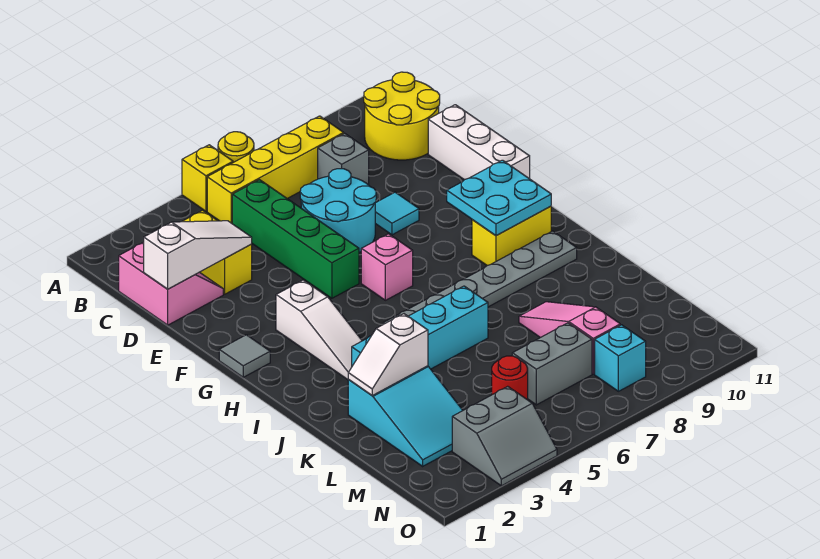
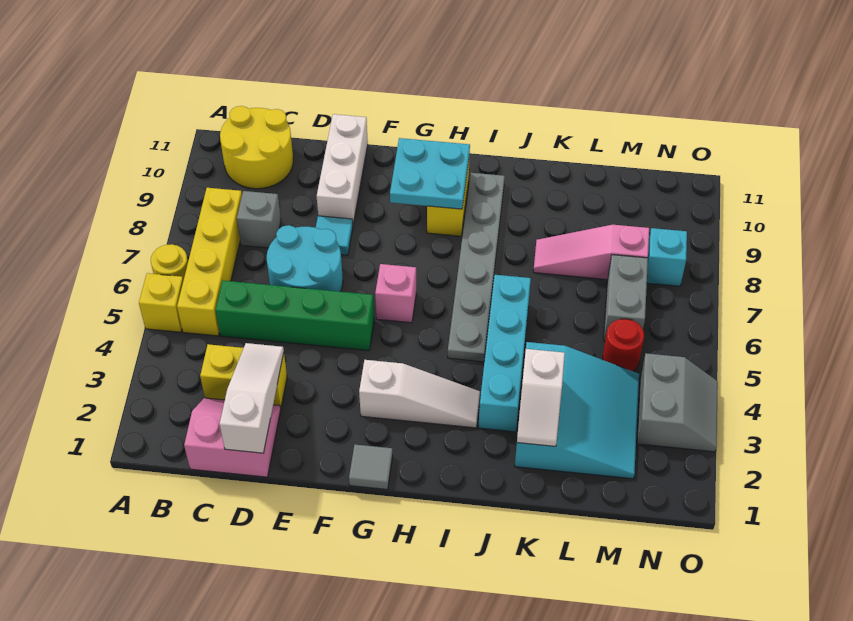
white brick D11:F11 level 1 -> white brick E9:E11 level 1
cyan slope K2:M3 level 1 top K -> cyan slope K2:M4 level 1 top K

